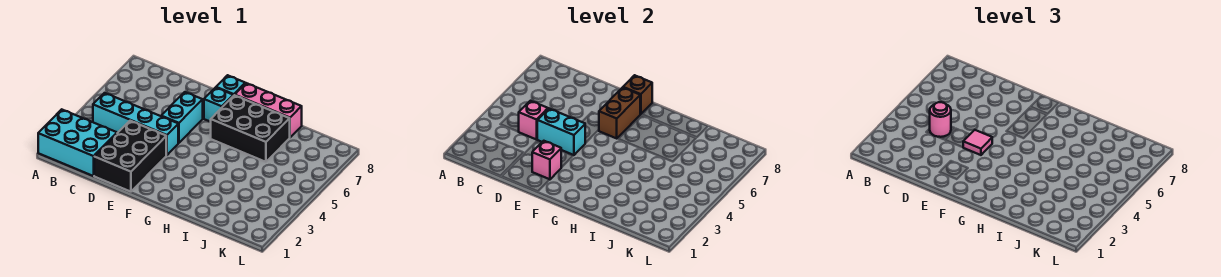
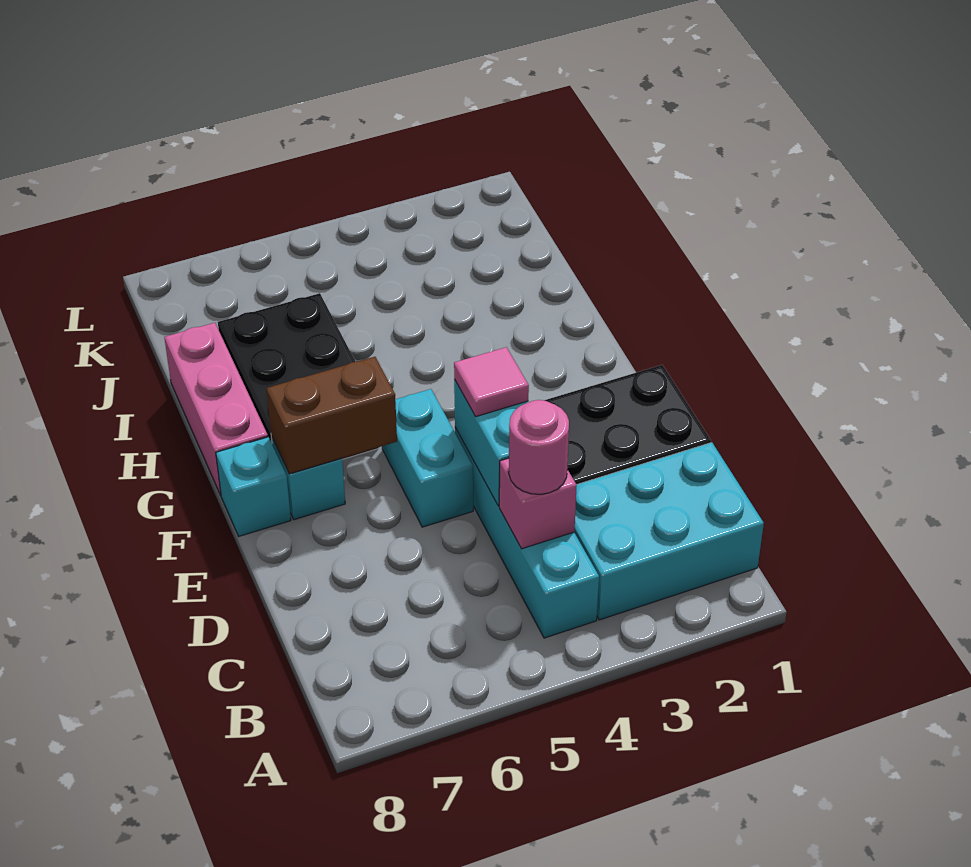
cyan brick A1:C2 level 1 -> cyan brick B1:C3 level 1
pink brick E2 level 2 -> none
cyan brick E5:E6 level 1 -> cyan brick E5:F5 level 1
brown brick F8 level 2 -> none

